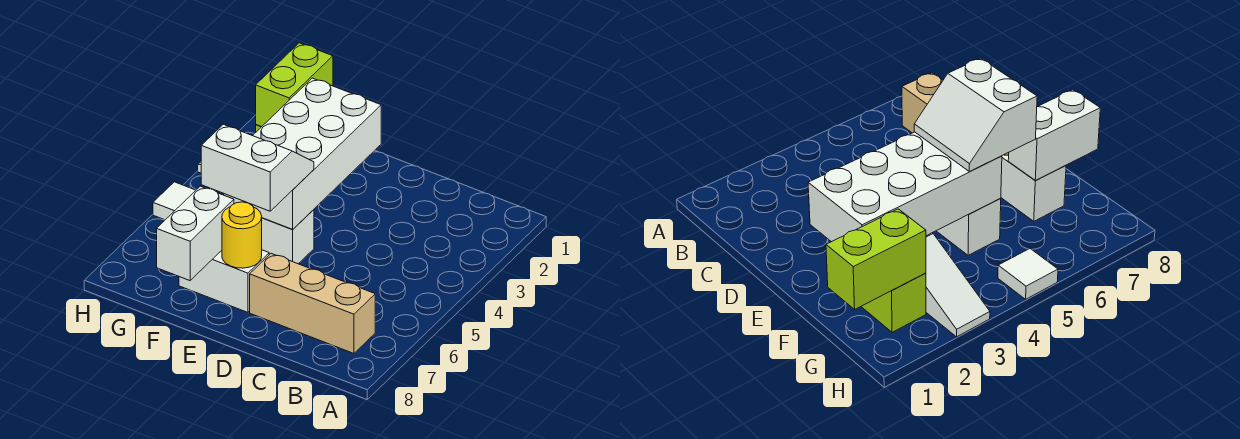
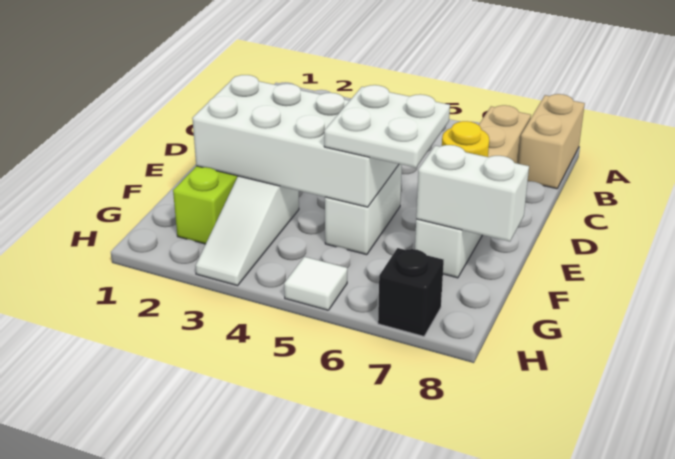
none -> tan brick A8:B8 level 1
white slope E5:F6 level 3 top 6 -> white plate E5:F6 level 3
lime brick G1:G2 level 2 -> none
none -> black brick H7 level 1

